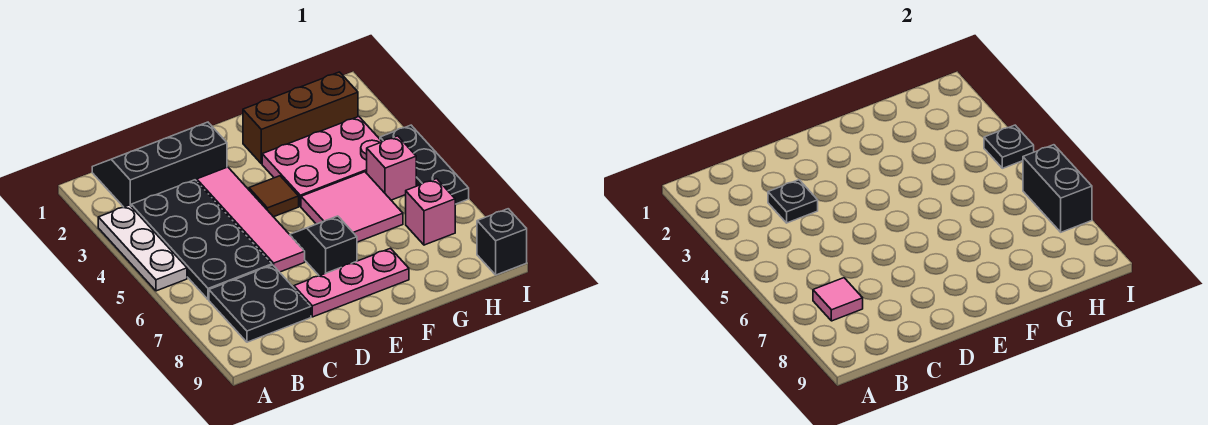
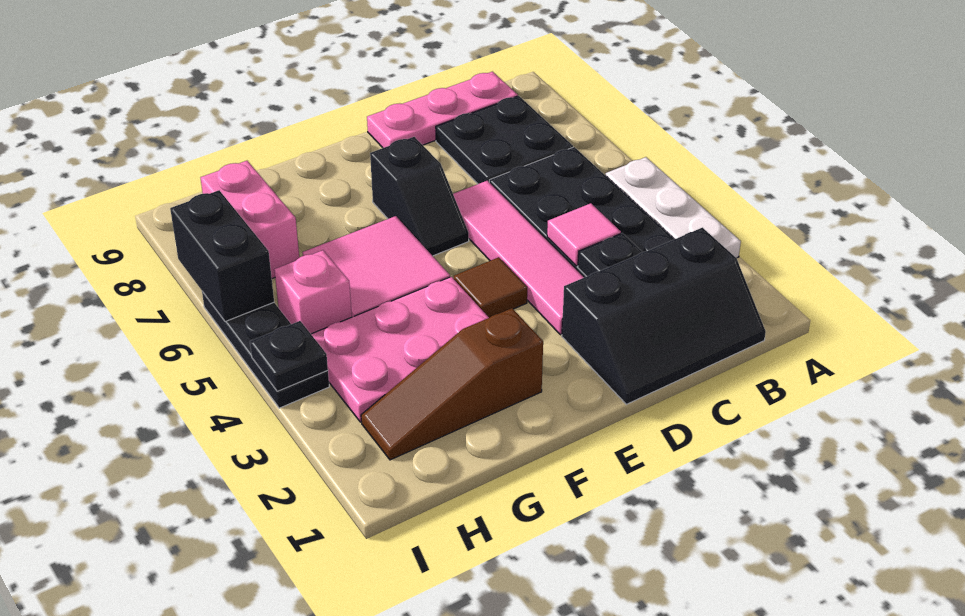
pink tile B7 level 2 -> pink tile C4 level 2
pink plate D8:F8 level 1 -> pink plate B9:D9 level 1
brown brick F2:H2 level 1 -> brown slope F2:H2 level 1 top F
pink brick H7 level 1 -> pink brick H7:H8 level 1
black brick I9 level 1 -> none

